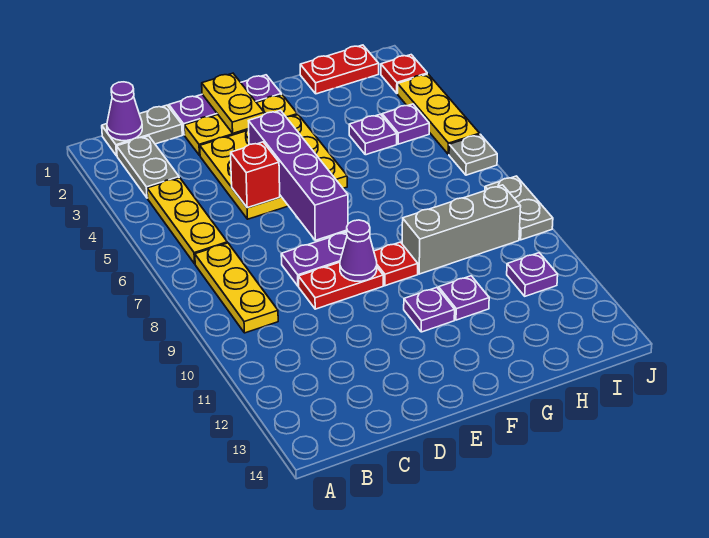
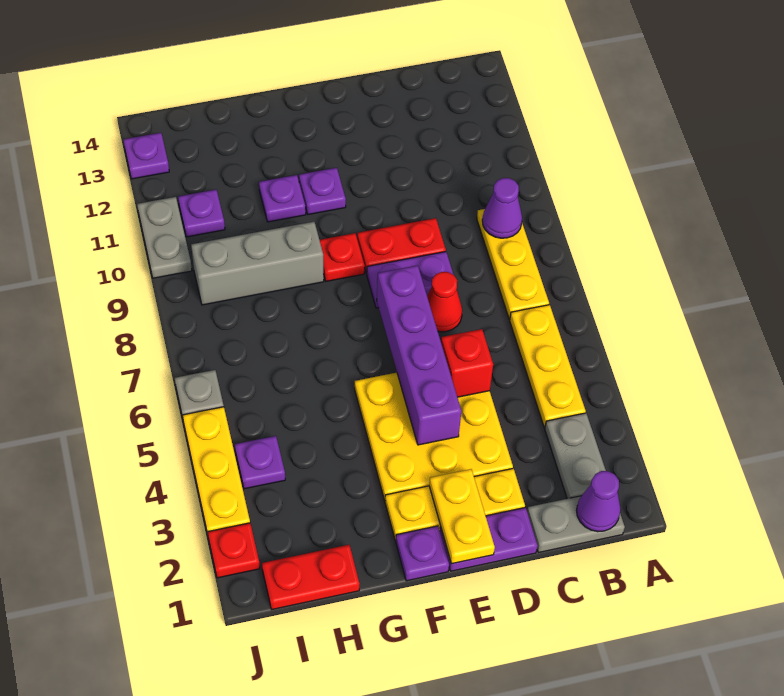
none -> red cone D7 level 1
purple cone E9 level 2 -> purple cone B9 level 2
purple plate H4 level 1 -> purple plate J13 level 1
grey plate J8:J9 level 1 -> grey plate J10:J11 level 1

